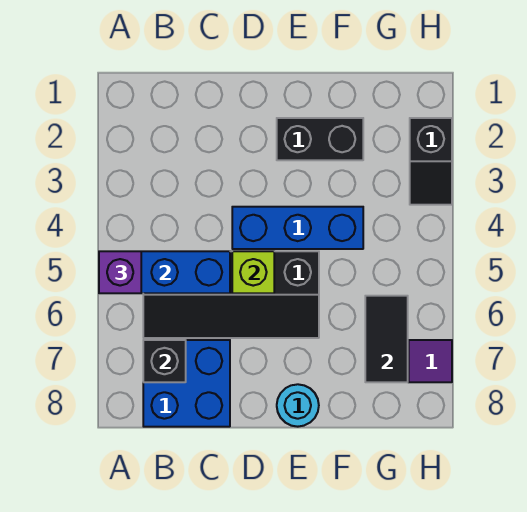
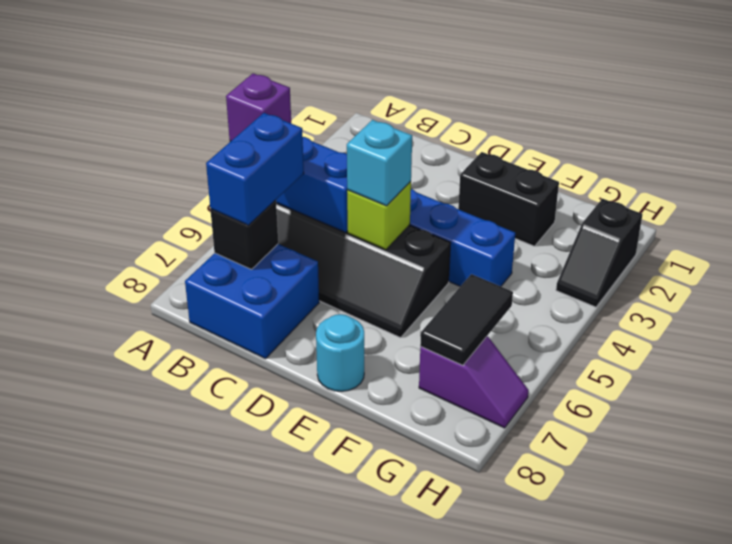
none -> blue brick B6:B7 level 3
none -> cyan brick D5 level 3

